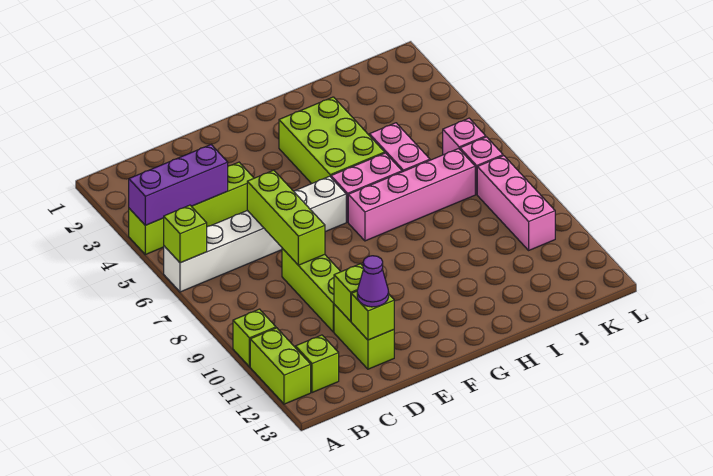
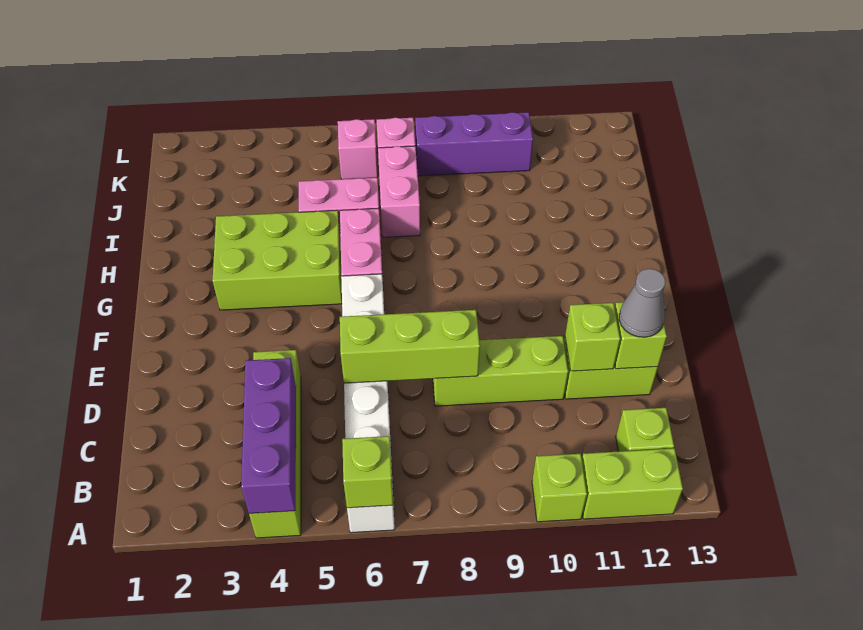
purple cone D12 level 3 -> grey cone D12 level 3
pink brick G7:J7 level 1 -> pink brick I7:J7 level 1
pink brick K8:K10 level 1 -> purple brick K8:K10 level 1

